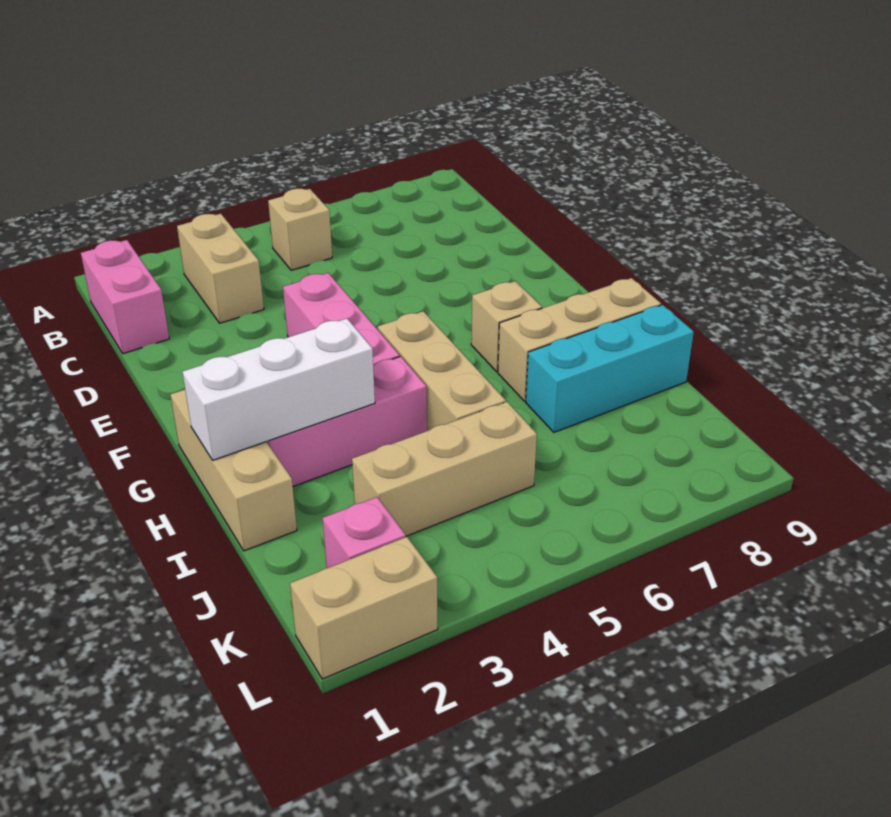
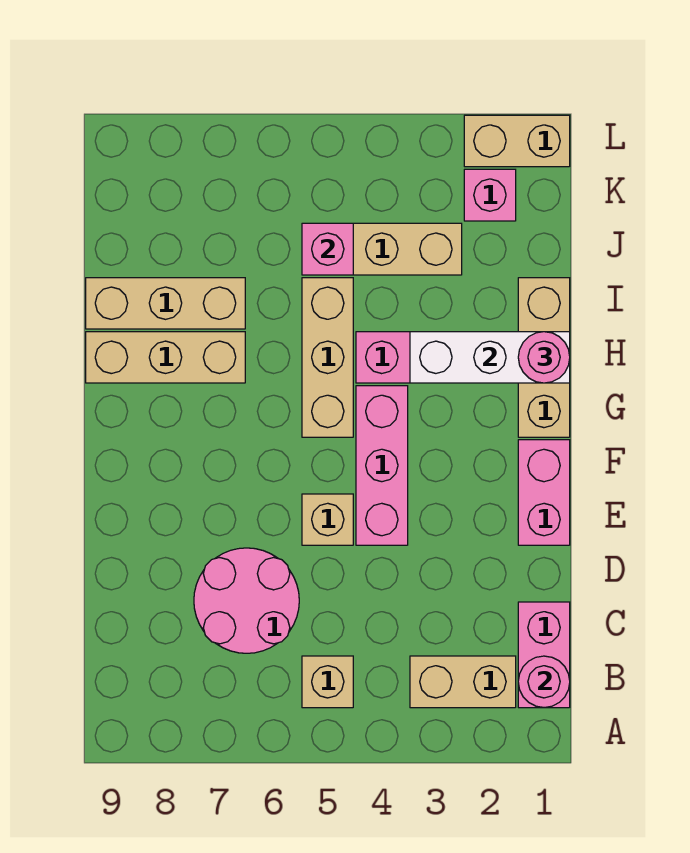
none -> pink round brick B1 level 2
tan brick B3:C3 level 1 -> tan brick B2:B3 level 1
none -> pink round brick C6:D7 level 1
none -> pink brick E1:F1 level 1
tan brick G7 level 1 -> tan brick E5 level 1
none -> pink round brick H1 level 3
cyan brick I7:I9 level 1 -> tan brick I7:I9 level 1
none -> pink brick J5 level 2

